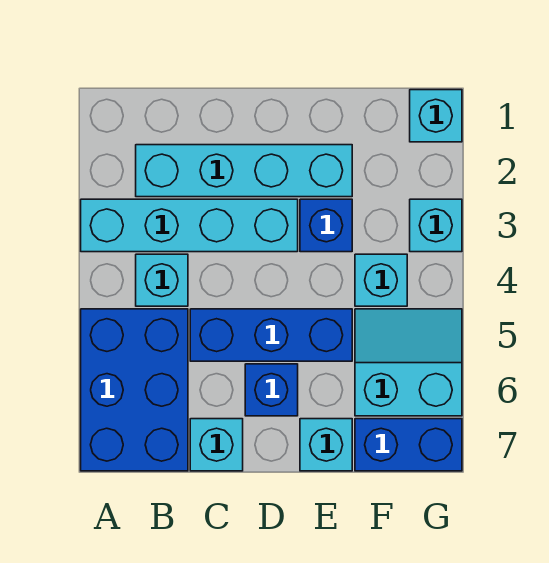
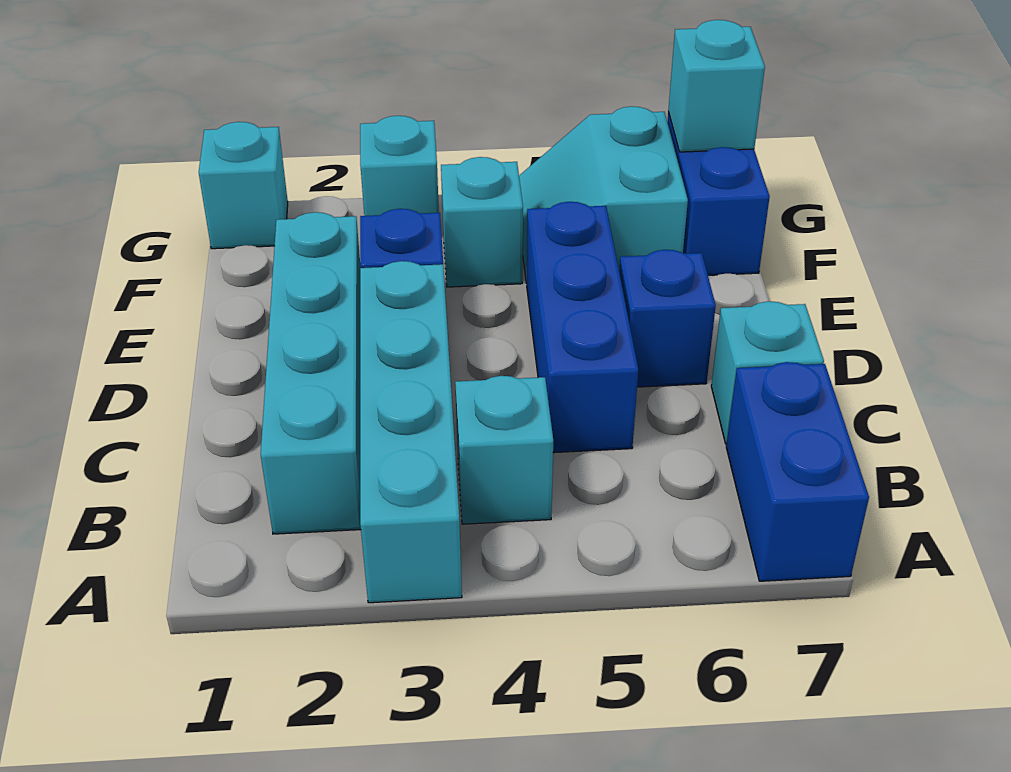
blue brick A5:B7 level 1 -> blue brick A7:B7 level 1
cyan brick E7 level 1 -> cyan brick G7 level 2

